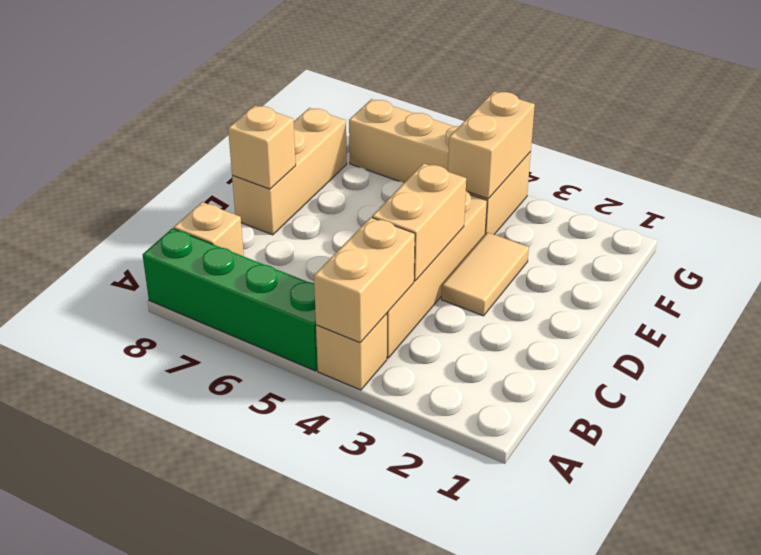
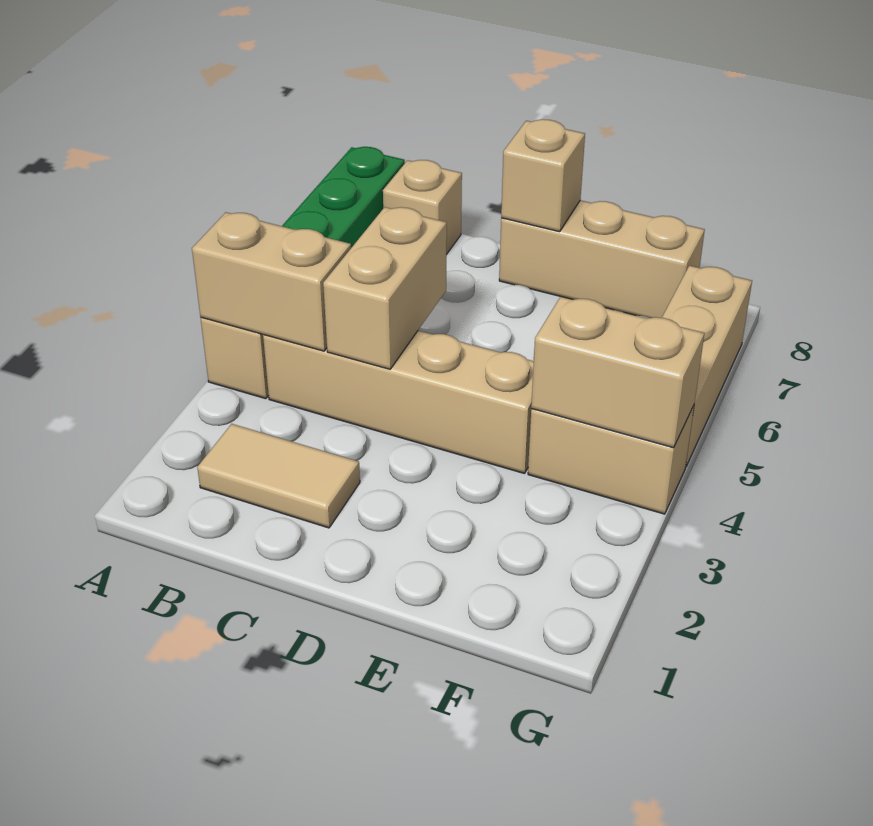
tan brick C4:D4 level 2 -> tan brick C4:C5 level 2
tan tile D3:E3 level 1 -> tan tile B2:C2 level 1

